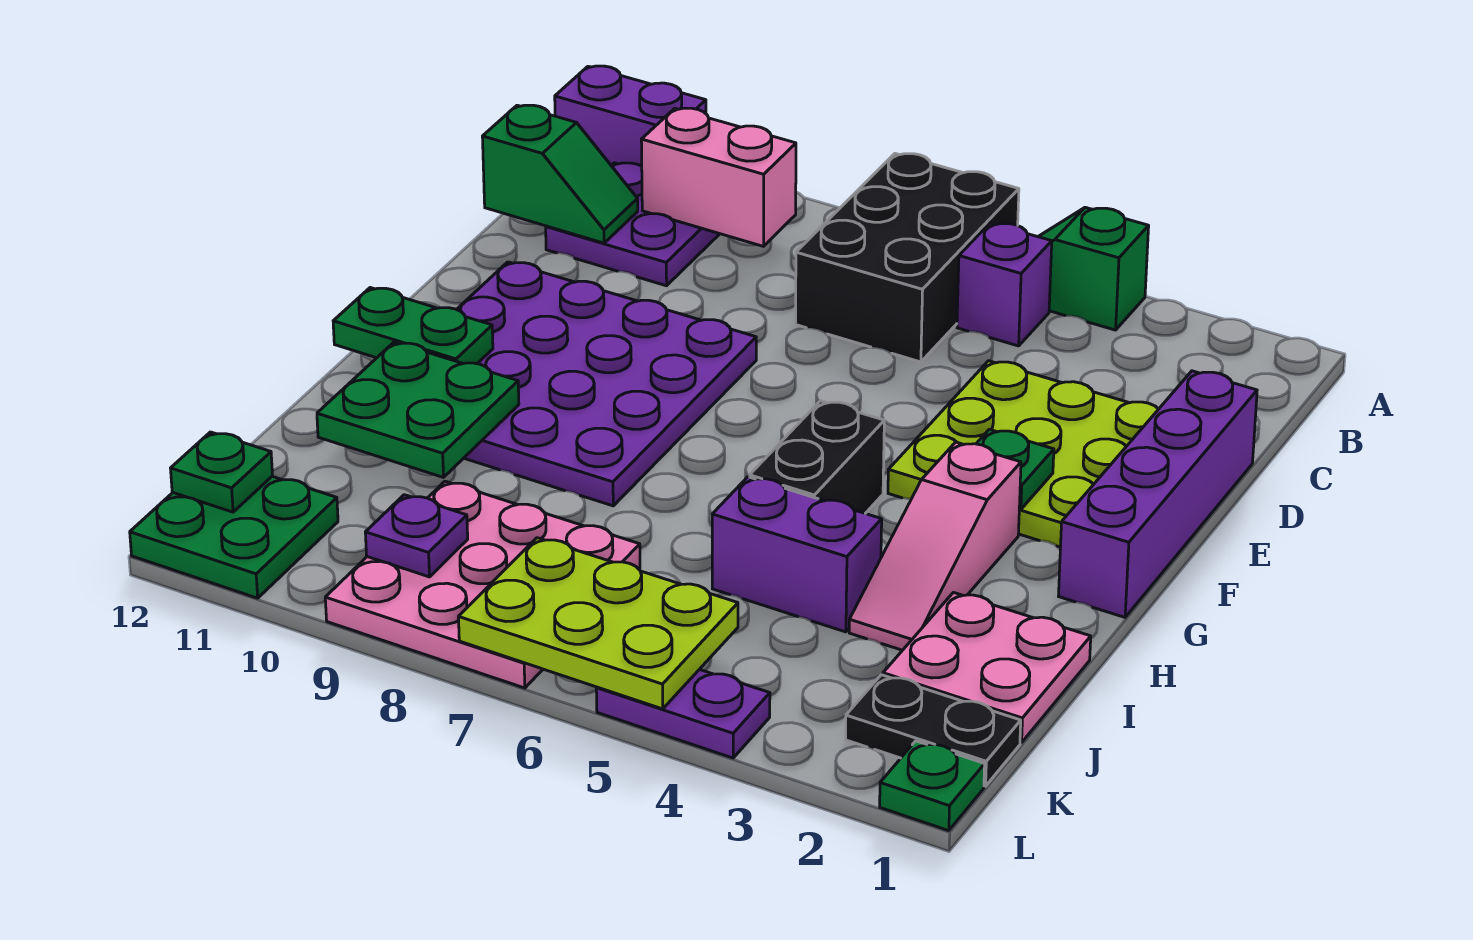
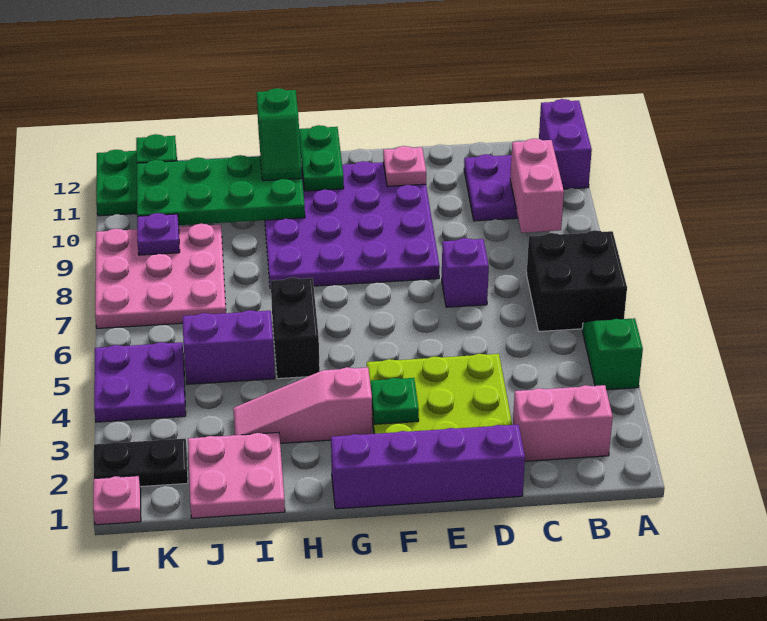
black brick A6:C7 level 1 -> black brick A6:B7 level 1
none -> pink brick B2:C2 level 1
purple brick B5 level 1 -> purple brick D7 level 1
green slope C11:C12 level 2 top 12 -> green slope H11:H12 level 3 top 12
none -> pink plate E11 level 2
black brick G5:H5 level 1 -> black brick H5:H6 level 1
green plate H10:I11 level 2 -> green plate H10:K11 level 2
purple brick I4:I5 level 1 -> purple brick I5:J5 level 1
black plate K1:K2 level 1 -> black plate K2:L2 level 1
lime plate K5:L7 level 2 -> none
green plate L1 level 1 -> pink plate L1 level 1
purple plate L4:L5 level 1 -> purple plate K4:L5 level 1

